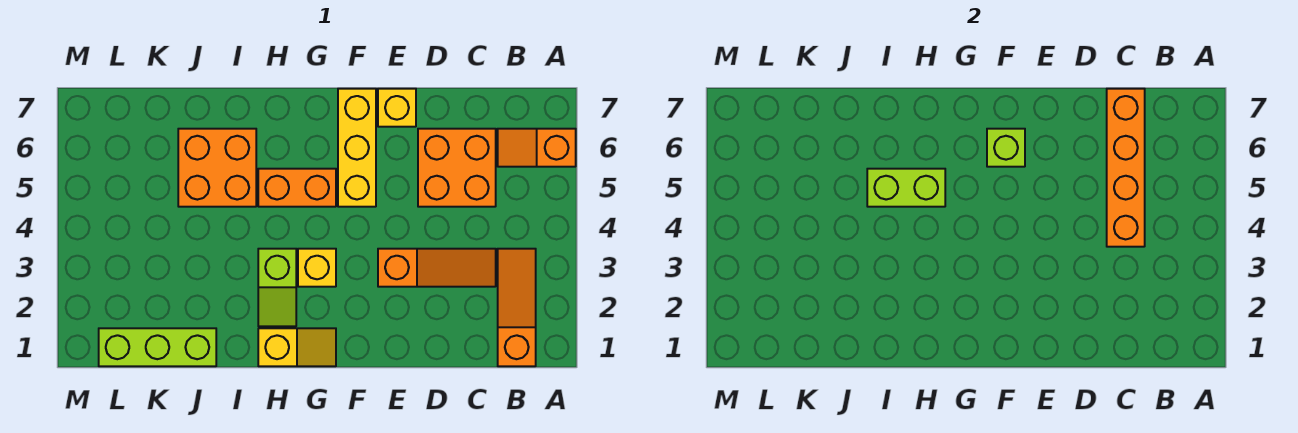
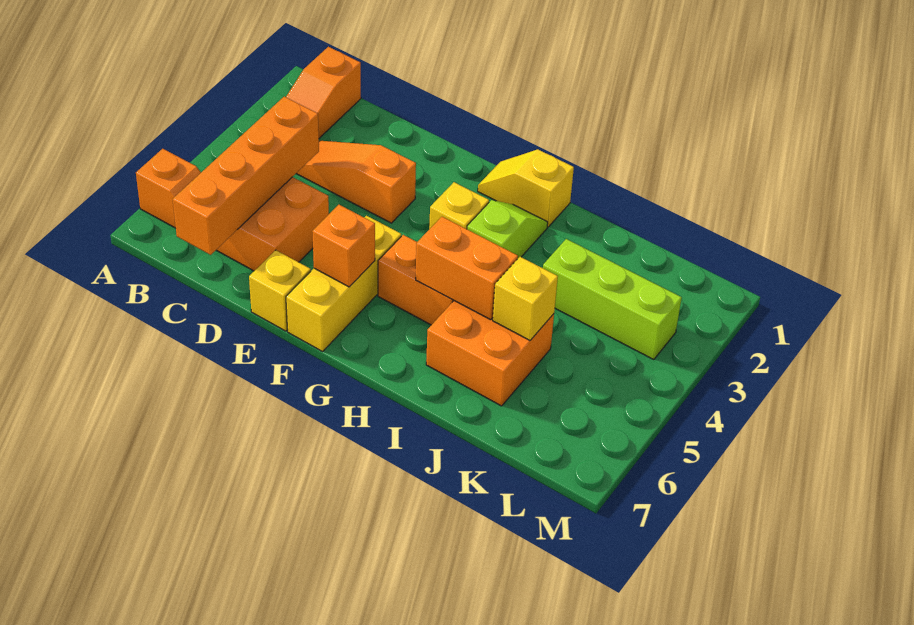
lime brick F6 level 2 -> orange brick F6 level 2
lime brick H5:I5 level 2 -> orange brick H5:I5 level 2
lime brick J1:L1 level 1 -> lime brick J3:L3 level 1
none -> yellow brick J5 level 2

